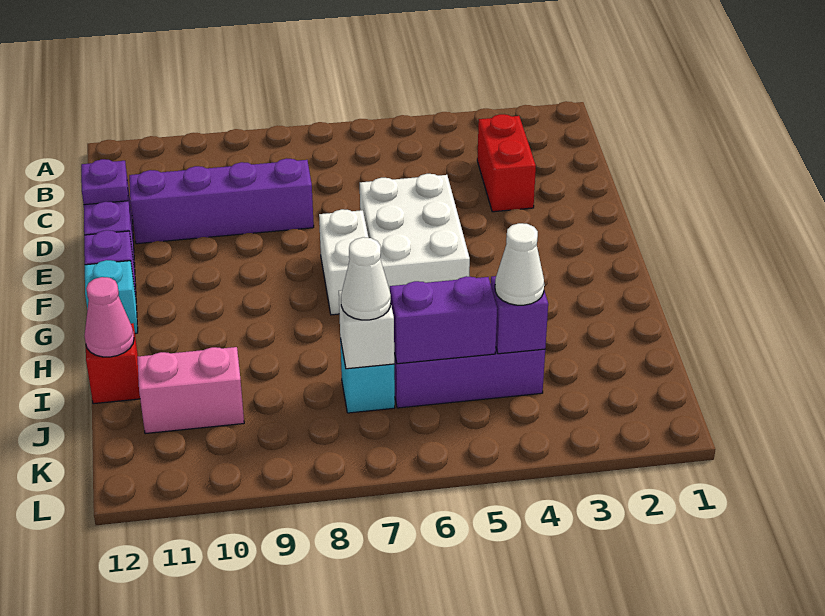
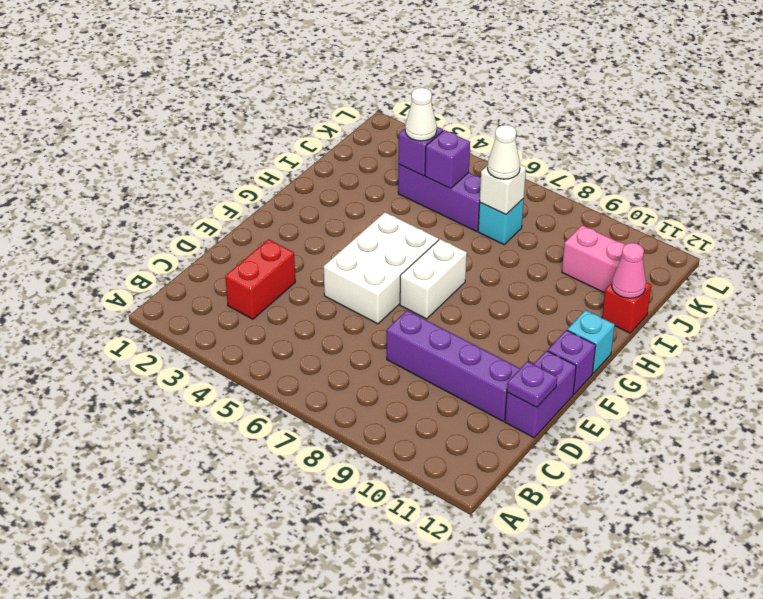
purple brick J5:J6 level 2 -> purple brick J5 level 2

